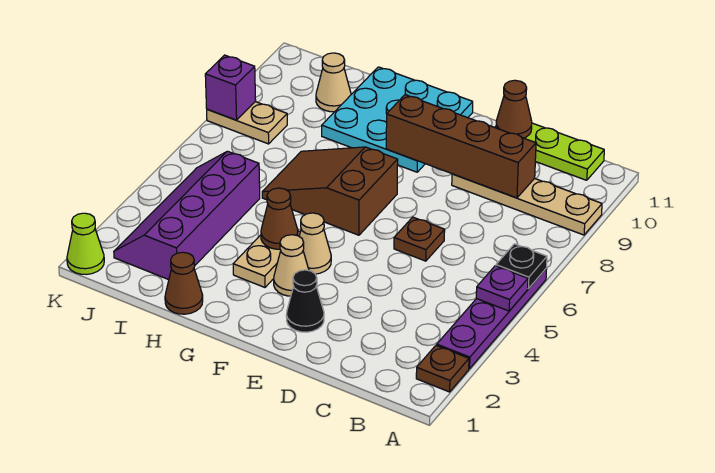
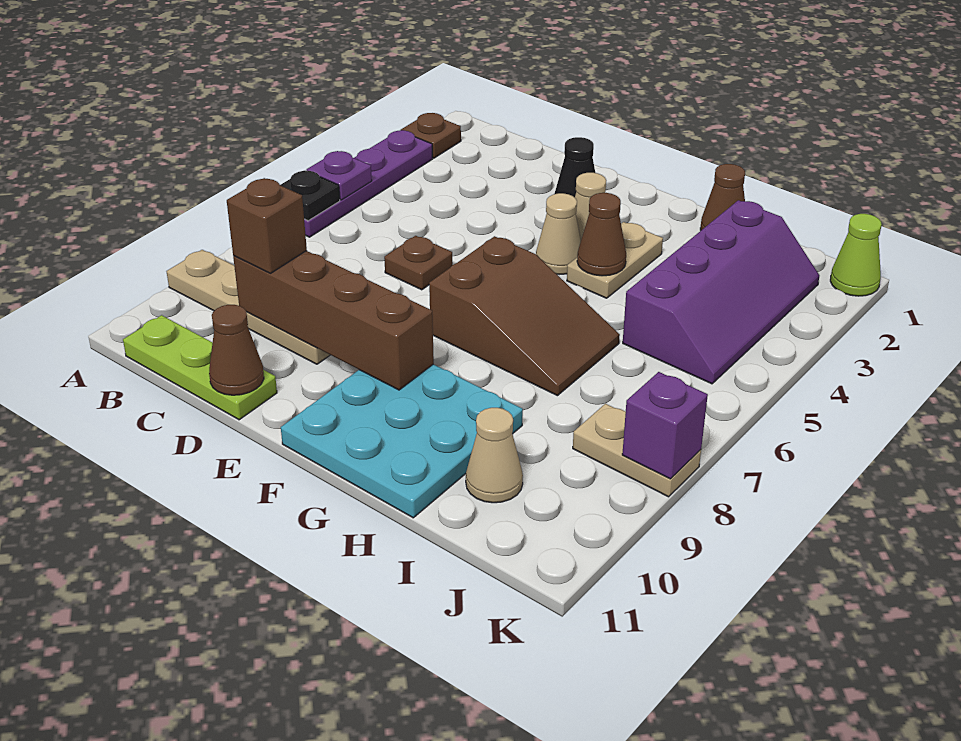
none -> brown brick C9 level 3

